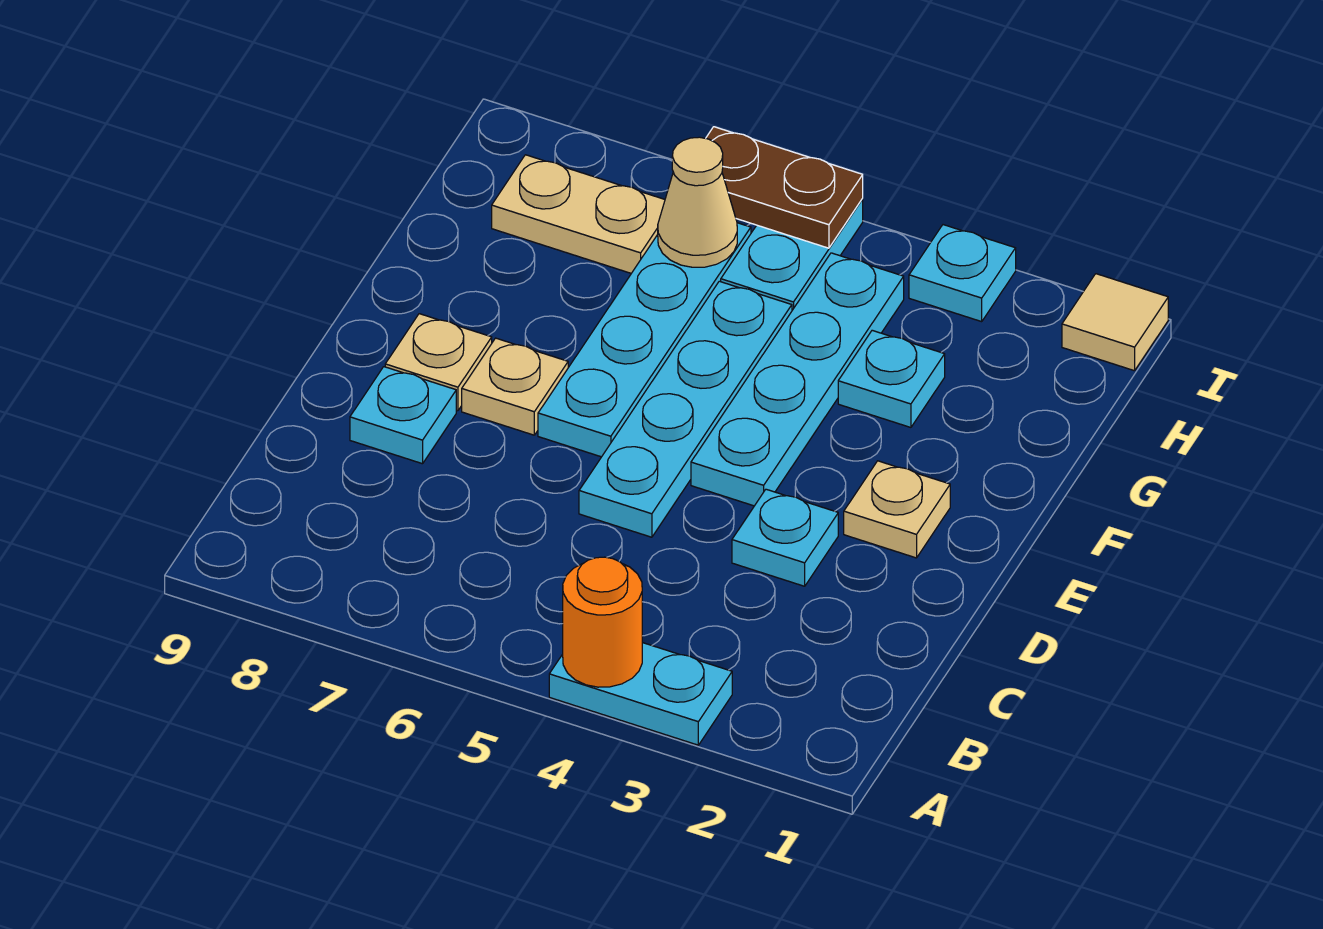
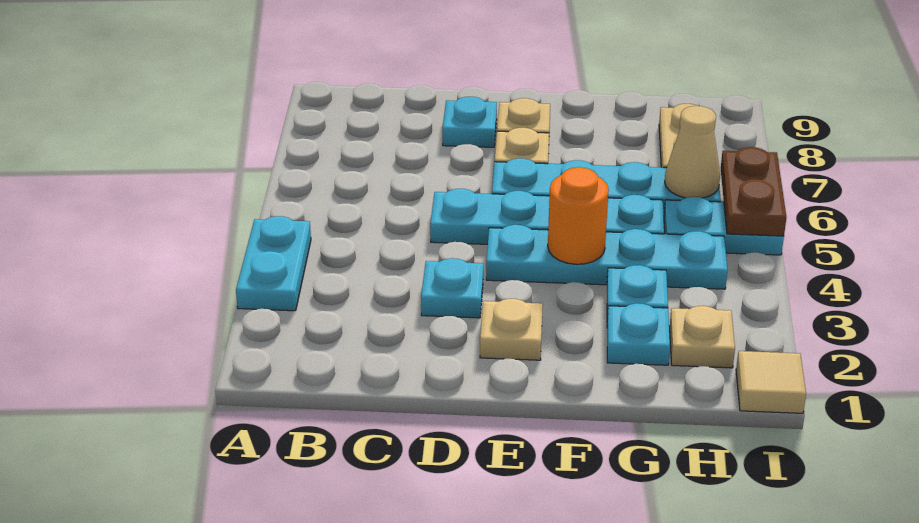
orange round brick A4 level 2 -> orange round brick F4 level 2
none -> tan plate H2 level 1
cyan plate I3 level 1 -> cyan plate G2 level 1

